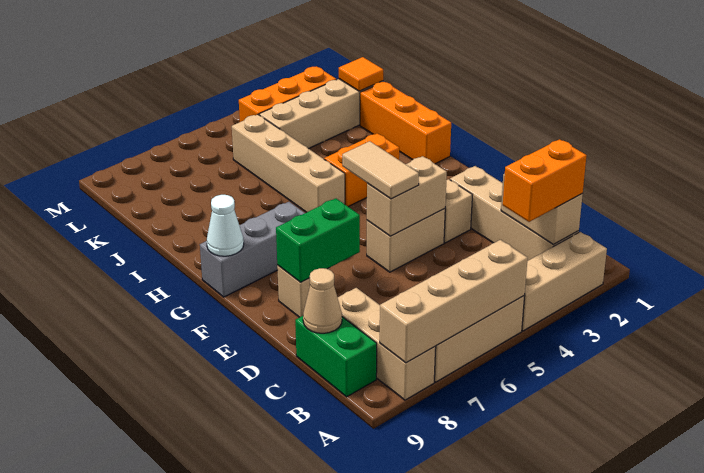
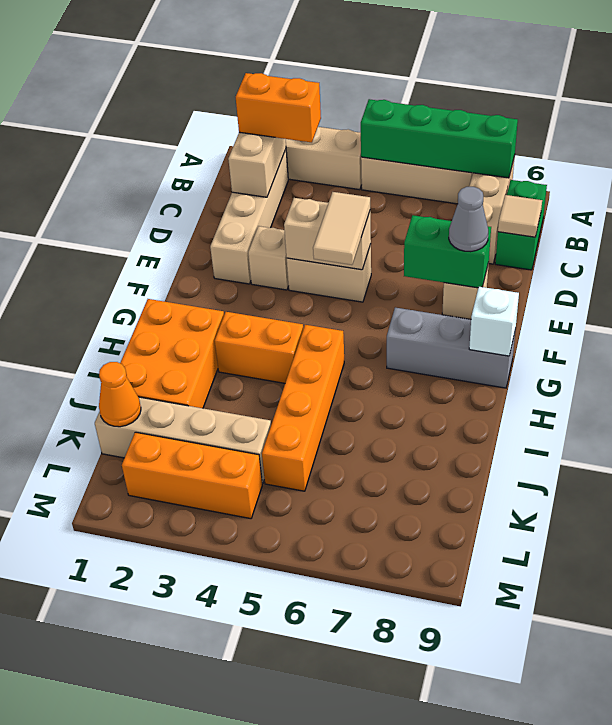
tan brick A5:A8 level 2 -> green brick A5:A8 level 2
tan cone C9 level 2 -> tan tile C9 level 2
none -> grey cone E8 level 3
white cone G9 level 2 -> white brick G9 level 2
orange brick H1:J1 level 1 -> orange brick H1:J2 level 1
tan brick H5:K5 level 1 -> orange brick H5:K5 level 1
orange tile K1 level 2 -> orange cone K1 level 2

